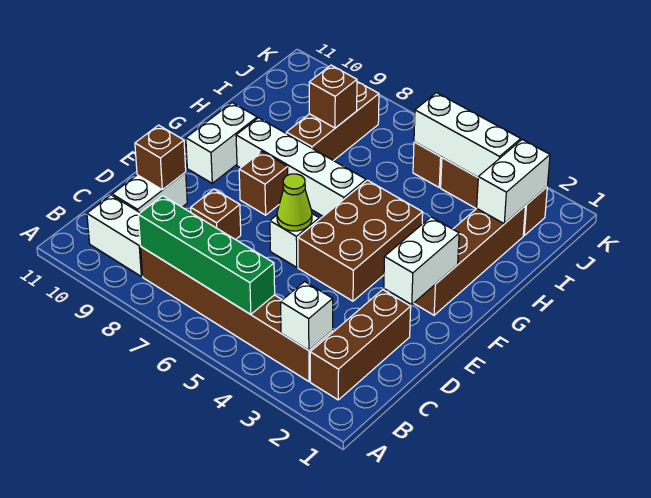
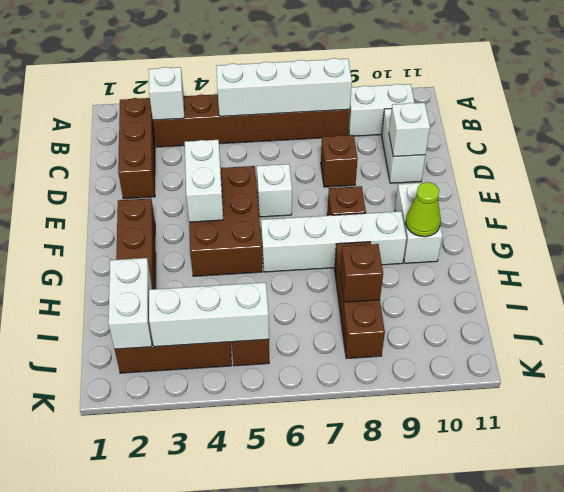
green brick B5:B8 level 2 -> white brick B5:B8 level 2
brown brick D10 level 2 -> white brick D10 level 2
white brick E2:F2 level 2 -> white brick E4:F4 level 2
lime cone E6 level 2 -> lime cone G10 level 2

